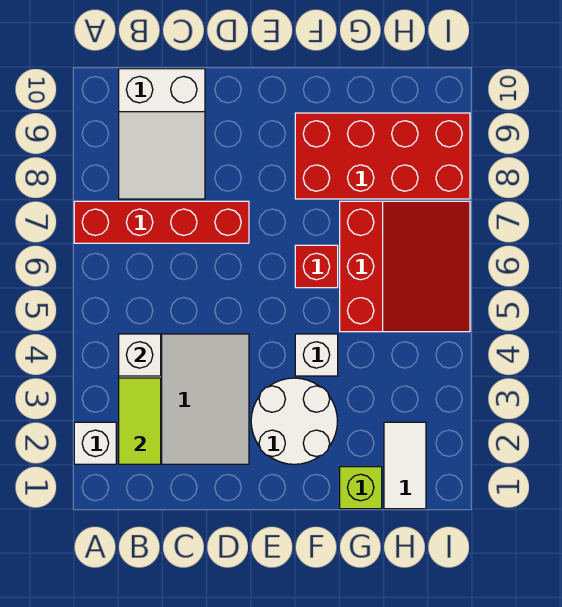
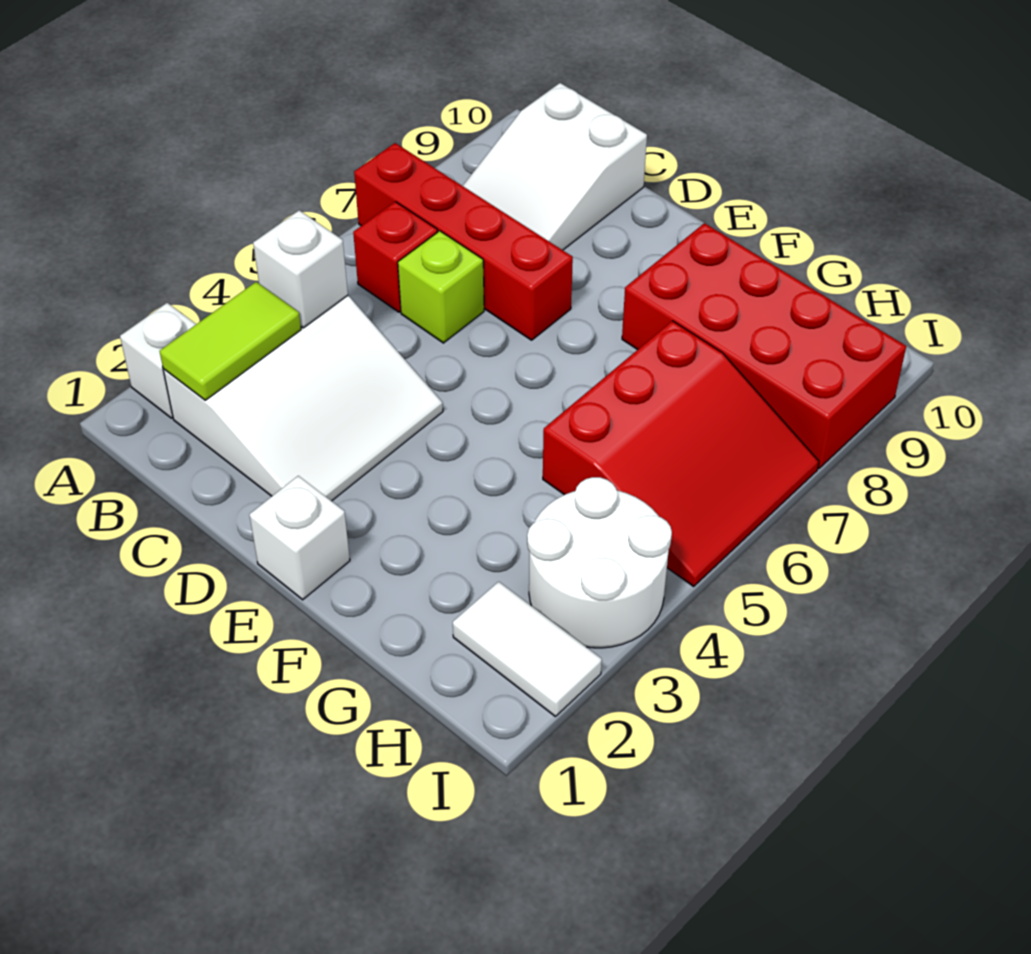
white round brick E2:F3 level 1 -> white round brick H3:I4 level 1
white brick F4 level 1 -> white brick E1 level 1
red brick F6 level 1 -> red brick B6 level 1
lime brick G1 level 1 -> lime brick C6 level 1
white tile H1:H2 level 1 -> white tile H2:I2 level 1

